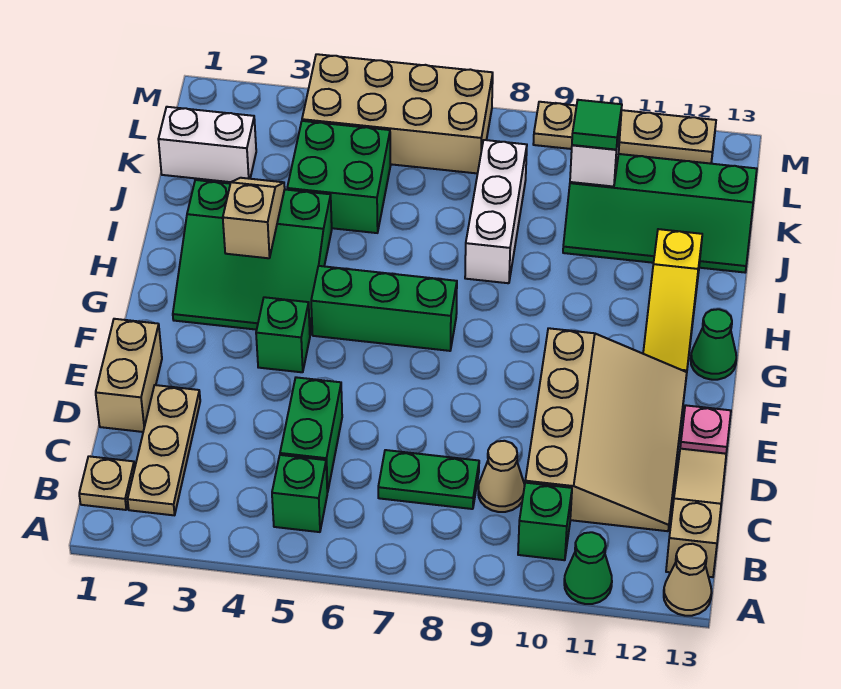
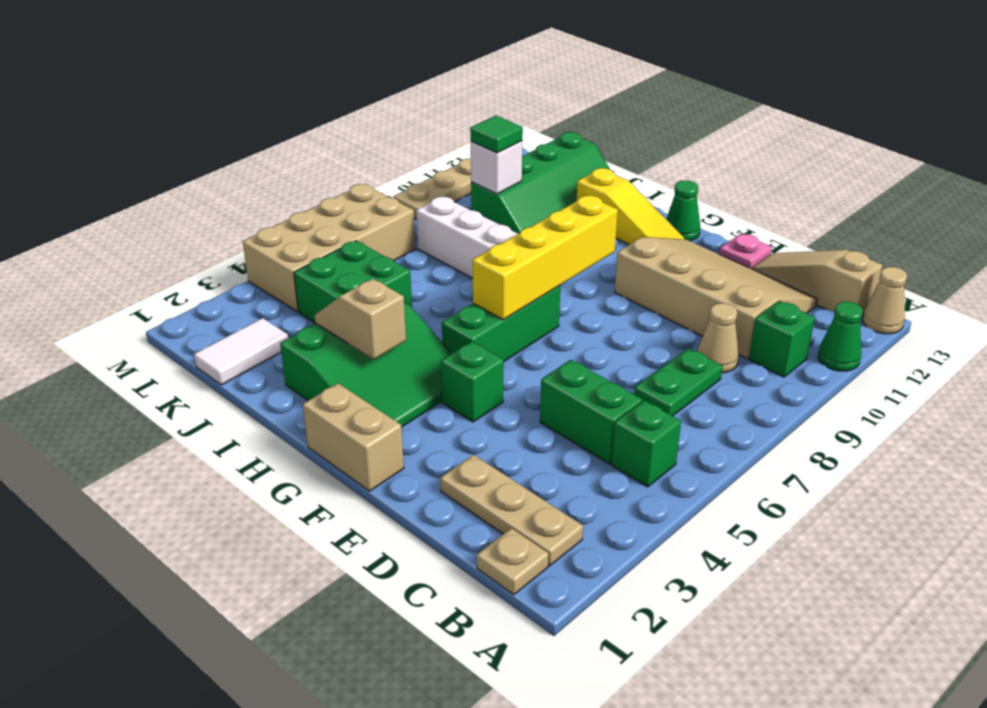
tan brick D1:E1 level 1 -> tan brick F1:G1 level 1
none -> yellow brick G6:G9 level 2
white brick K1:K2 level 1 -> white tile K1:K2 level 1

